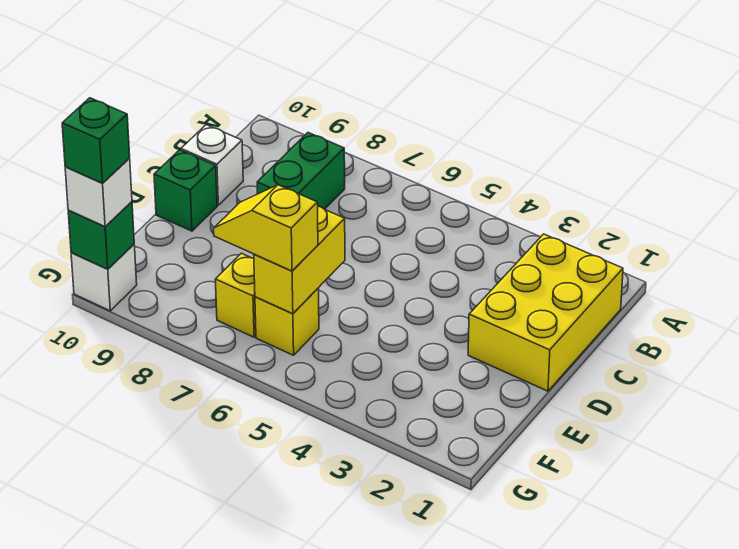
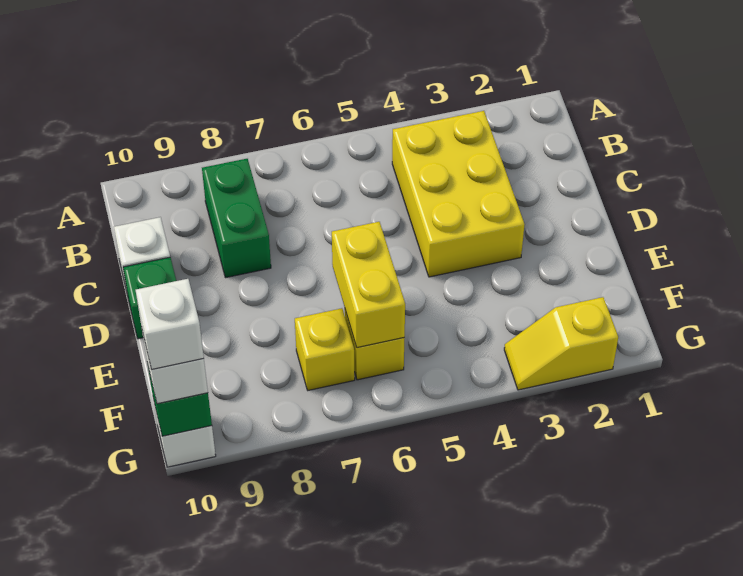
yellow brick B1:D2 level 1 -> yellow brick B3:D4 level 1
yellow slope F6:F7 level 3 top 6 -> yellow slope G2:G3 level 1 top 2
green brick G10 level 4 -> white brick G10 level 4

